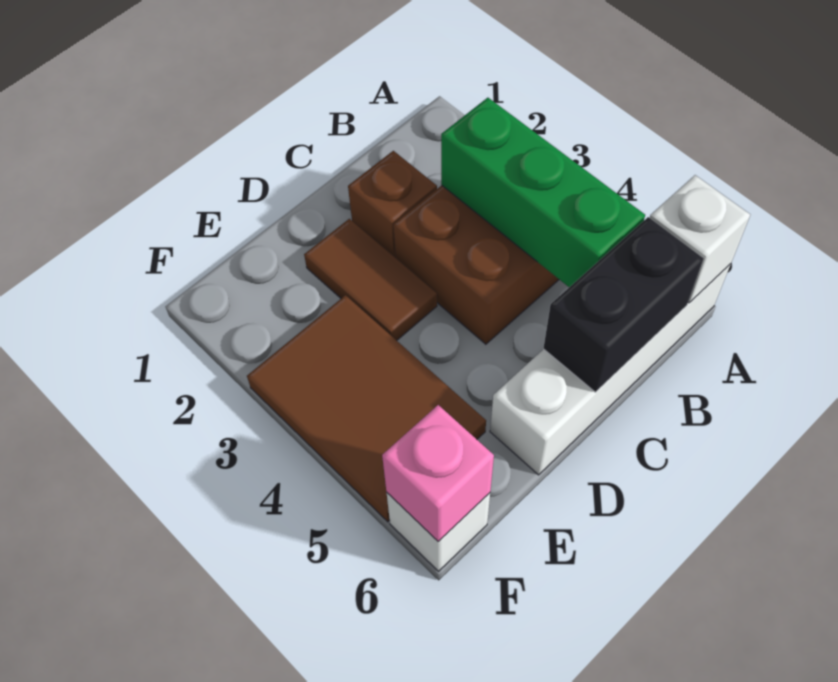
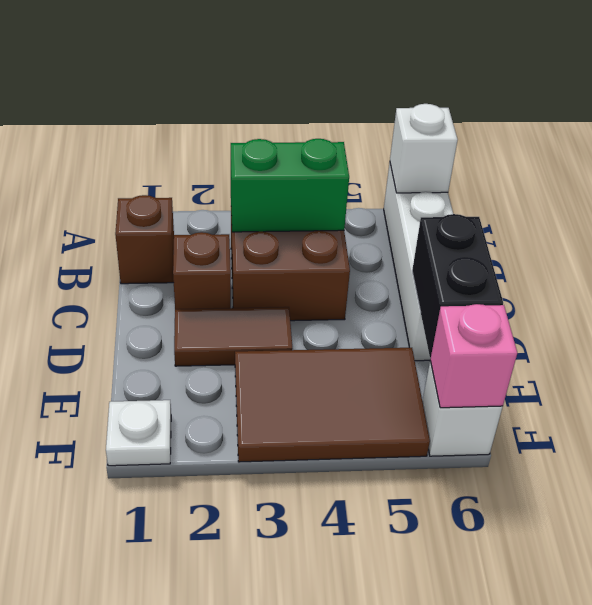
none -> brown brick B1 level 1
green brick B3:B5 level 2 -> green brick B3:B4 level 2
black brick B6:C6 level 2 -> black brick D6:E6 level 2
none -> white plate F1 level 1

